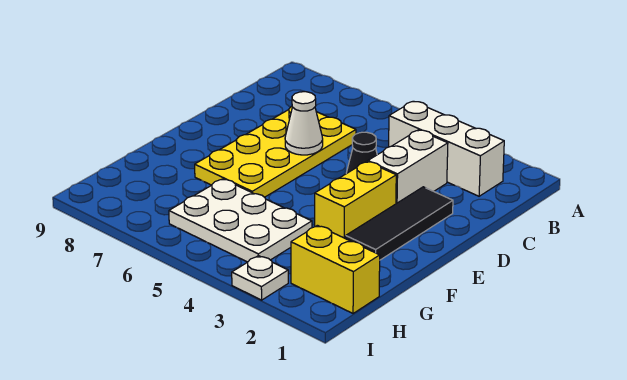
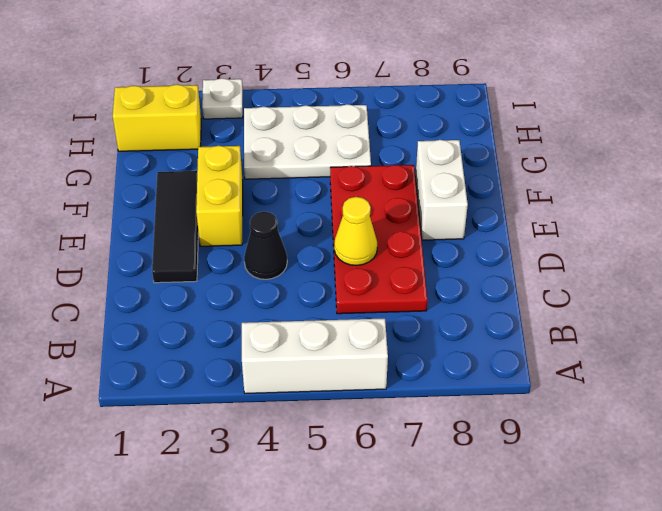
white brick B2:B4 level 1 -> white brick A4:A6 level 1
white brick C3:D3 level 1 -> white brick E8:F8 level 1
yellow plate C6:F7 level 1 -> red plate C6:F7 level 1
white cone D6 level 2 -> yellow cone D6 level 2

